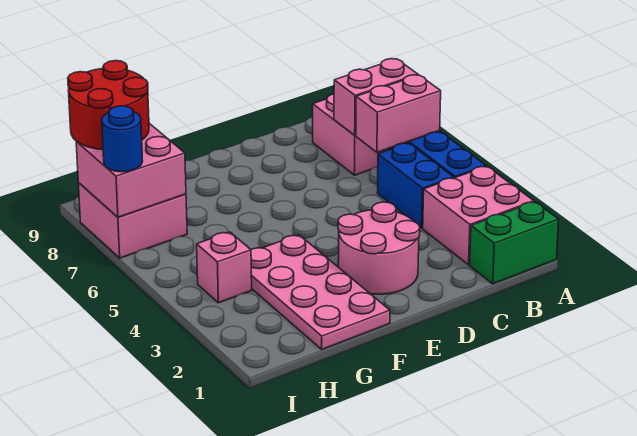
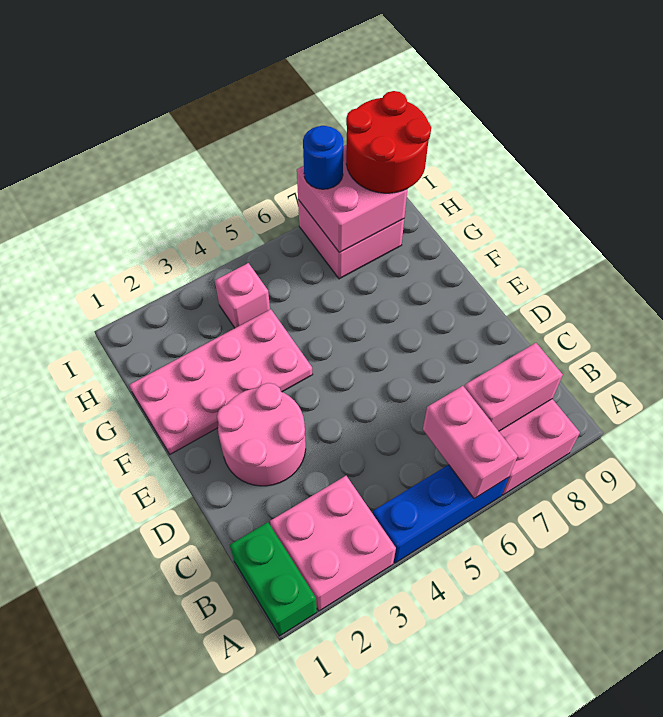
pink brick A7:B7 level 2 -> pink brick B7:B8 level 2
blue brick B4:B5 level 1 -> none

